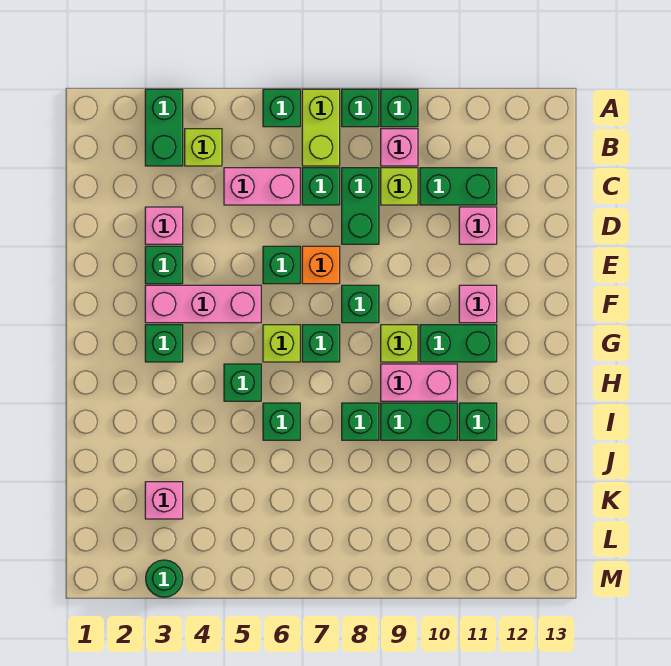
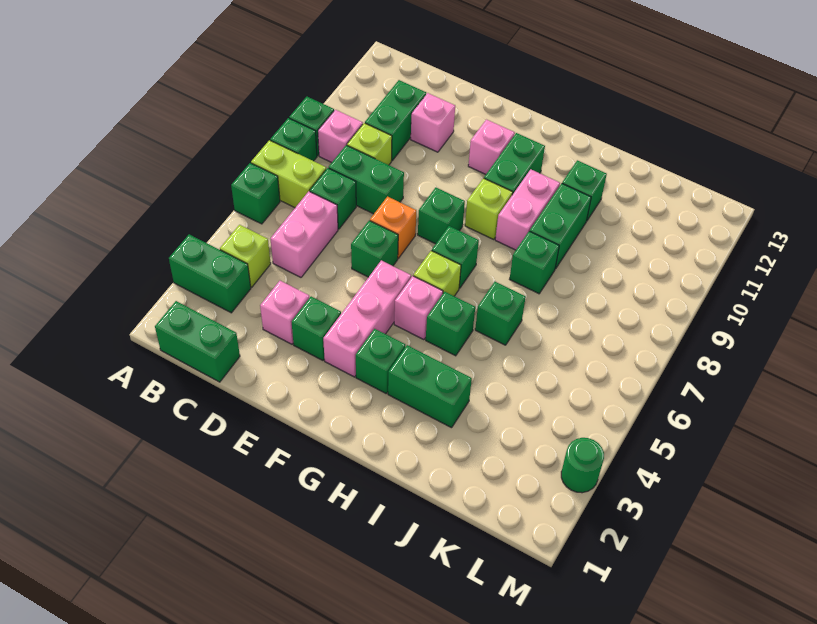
none -> green brick B1:C1 level 1
none -> green brick H3:I3 level 1
pink brick K3 level 1 -> pink brick G5 level 1

